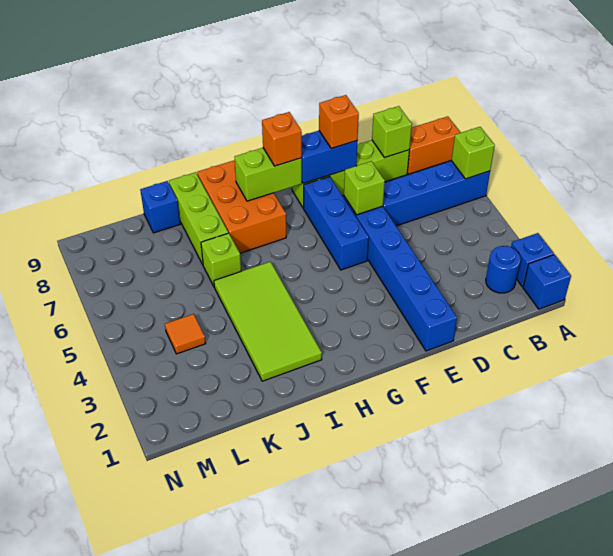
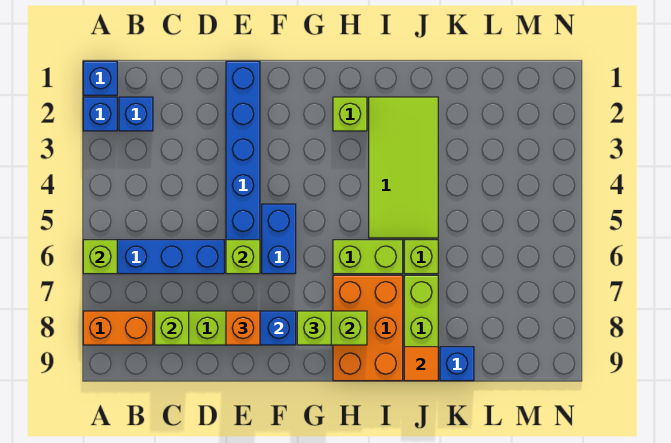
blue round brick B2 level 1 -> blue brick B2 level 1
blue brick F5:F7 level 1 -> blue brick F5:F6 level 1
orange brick G8 level 3 -> lime brick G8 level 3
none -> lime brick H2 level 1
none -> lime brick H6:I6 level 1
orange tile L4 level 1 -> orange tile J9 level 2

